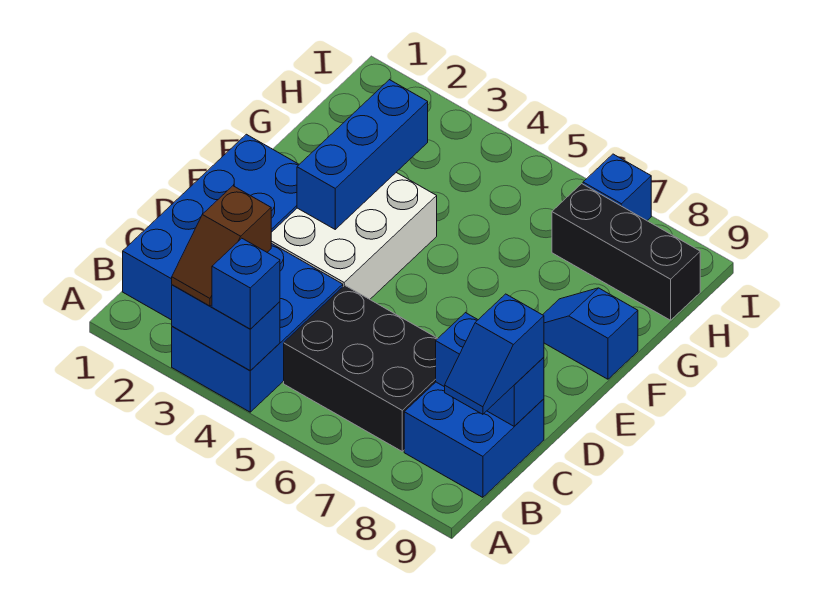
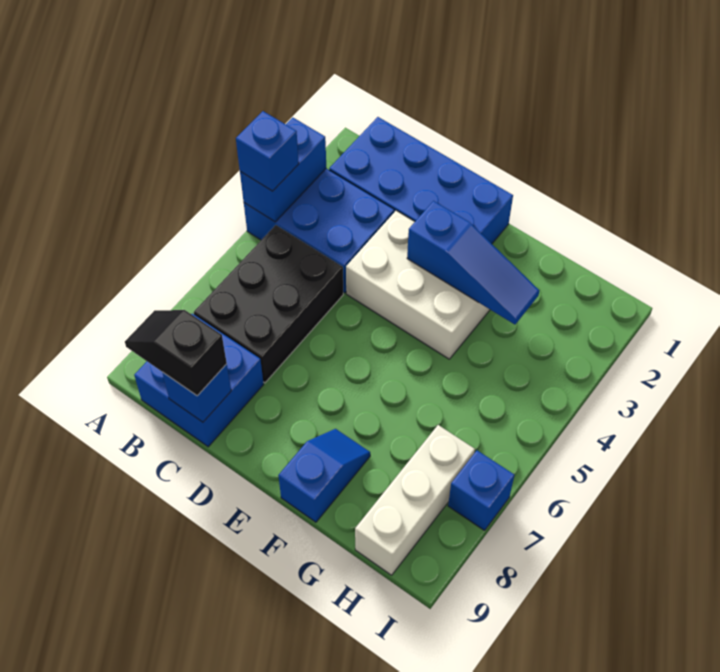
brown slope A3:B3 level 3 top B -> none
blue slope B9:C9 level 3 top C -> black slope B9:C9 level 3 top C
blue brick C8:C9 level 2 -> blue brick C9 level 2
blue brick E3:G3 level 2 -> blue slope E3:G3 level 2 top E
black brick H7:H9 level 1 -> white brick H7:H9 level 1

